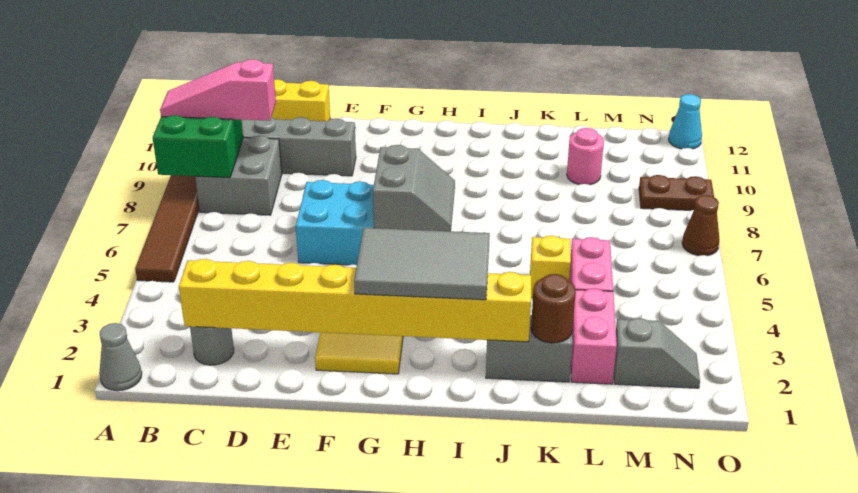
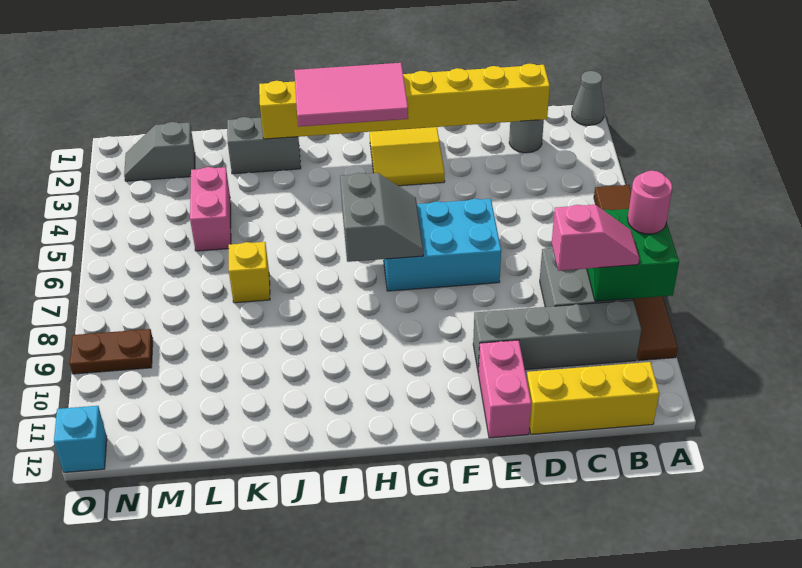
pink slope A9:C9 level 3 top C -> pink slope B9:C9 level 3 top C
grey tile G2:I3 level 3 -> pink tile G2:I3 level 3
grey slope G6:H7 level 2 top G -> grey slope G6:H7 level 2 top H
brown round brick K2 level 2 -> none
yellow brick K5 level 1 -> yellow brick K7 level 1
pink brick L2:L3 level 1 -> pink brick E11:E12 level 1
pink round brick L10 level 1 -> pink round brick A8 level 3
brown cone O7 level 1 -> none
cyan cone O12 level 1 -> cyan brick O12 level 1

